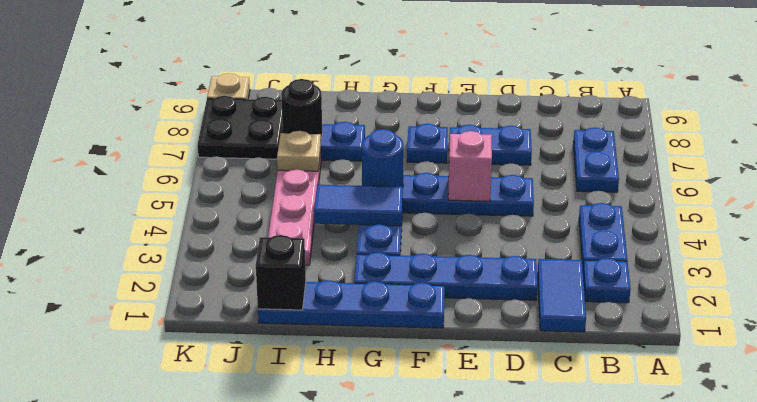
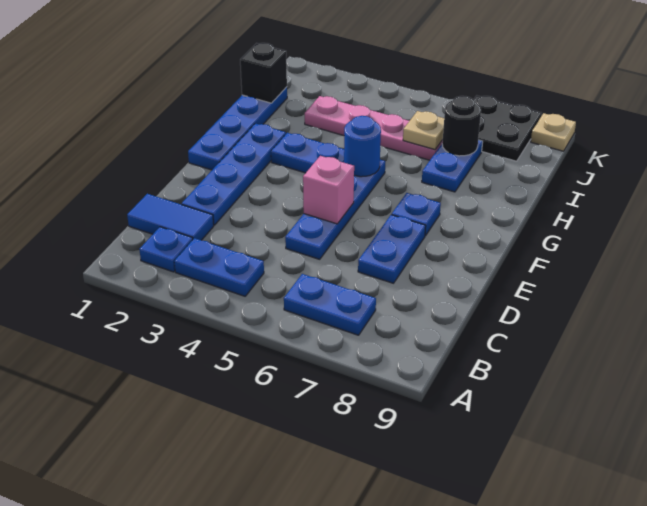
blue tile G4:H4 level 2 -> none

